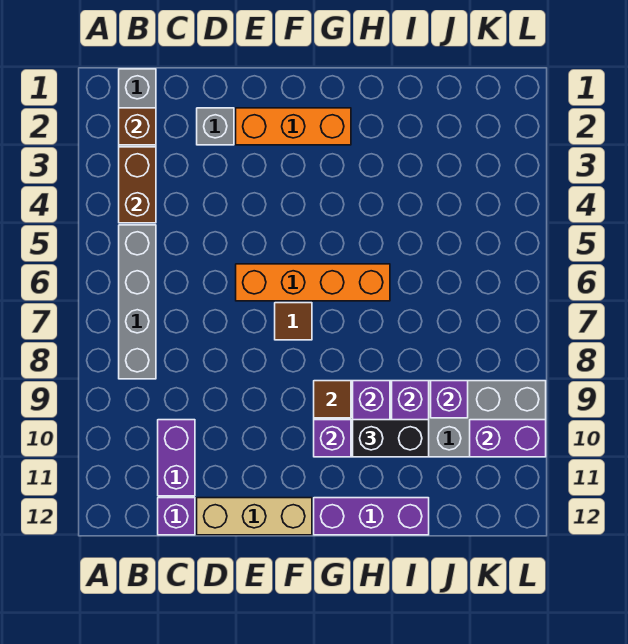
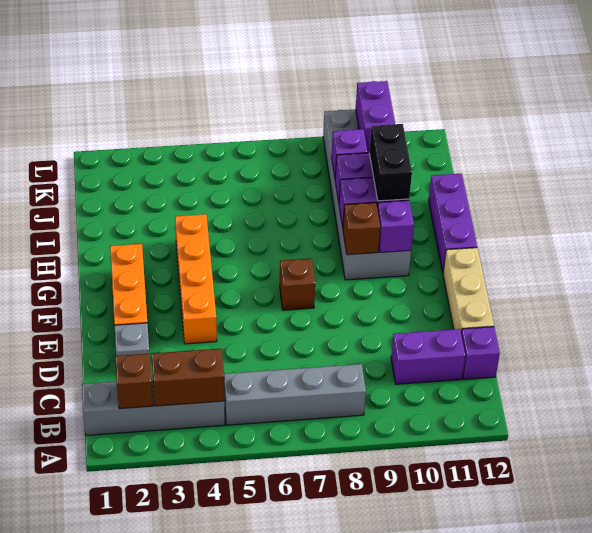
orange brick E6:H6 level 1 -> orange brick E4:H4 level 1
brown tile F7 level 1 -> brown brick F7 level 1
brown tile G9 level 2 -> brown brick G9 level 2

